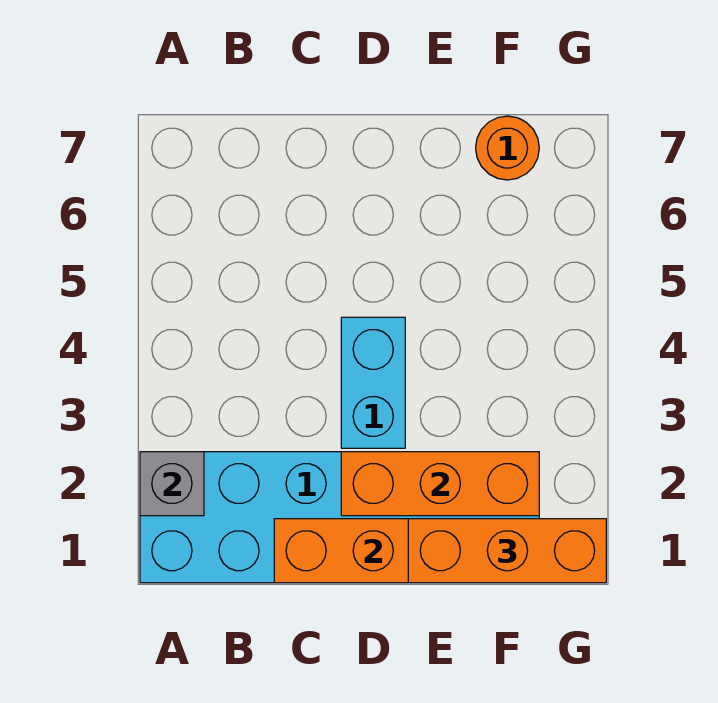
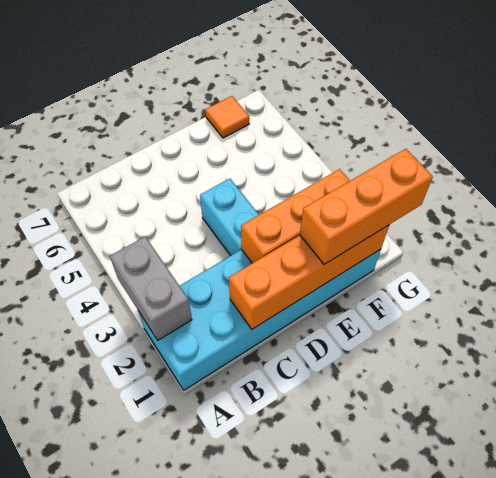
grey brick A2 level 2 -> grey brick A2:A3 level 2
orange round brick F7 level 1 -> orange tile F7 level 1

